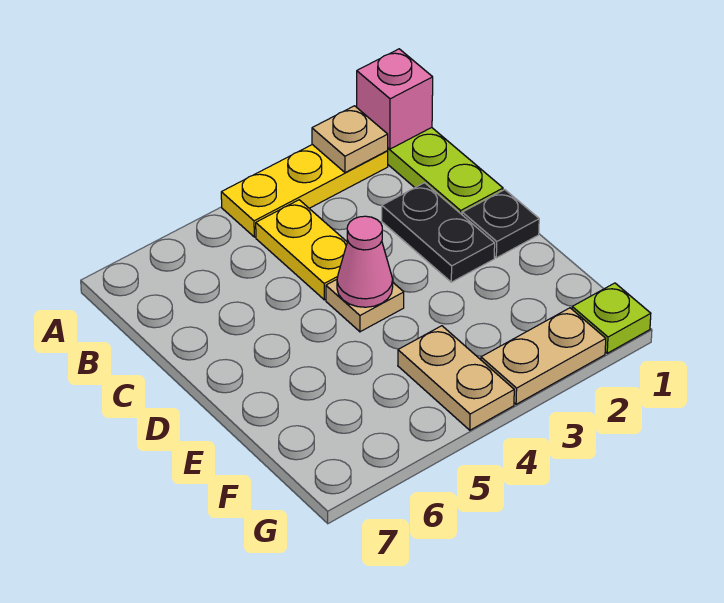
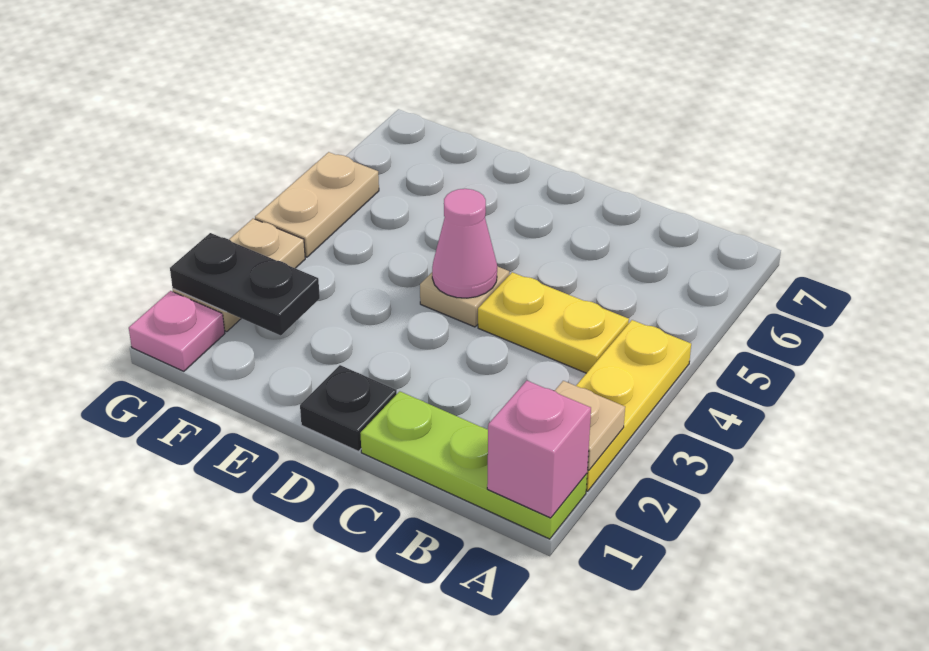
black plate C2:D2 level 1 -> black plate F2:G2 level 2
tan plate F4:G4 level 1 -> tan plate G4:G5 level 1
lime plate G1 level 1 -> pink plate G1 level 1

